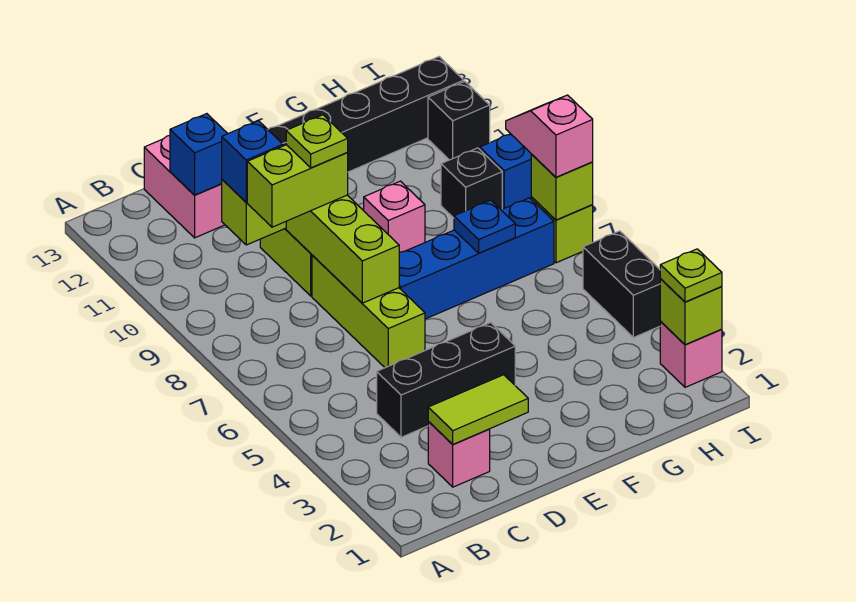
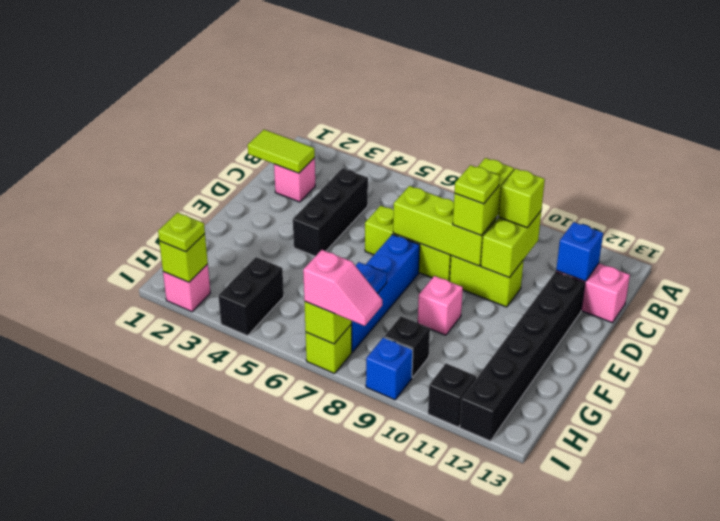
lime tile C2:D2 level 2 -> lime tile C1:C2 level 2
blue brick C10 level 3 -> lime brick C10 level 3
black brick I4:I5 level 1 -> black brick H4:I4 level 1

